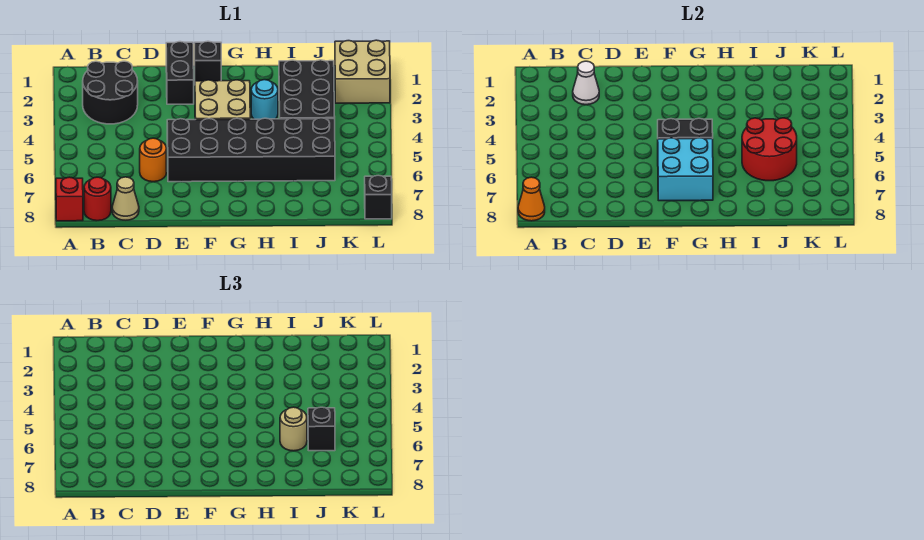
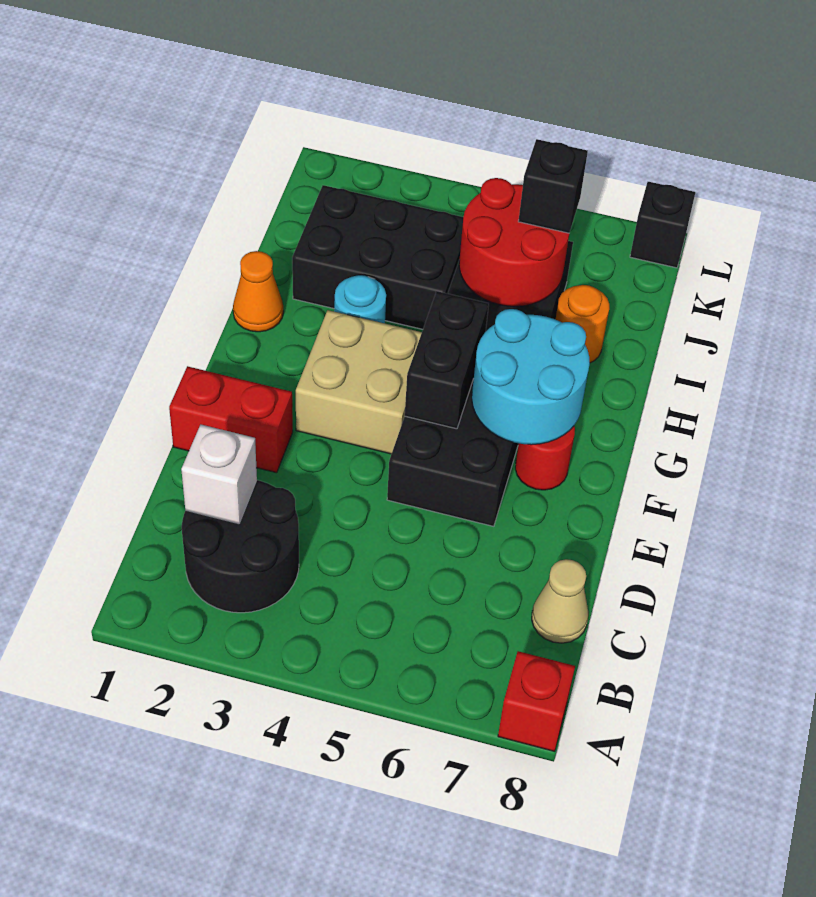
orange cone A8 level 2 -> orange cone H1 level 1
red round brick B8 level 1 -> red round brick F7 level 1
white cone C2 level 2 -> white brick C2 level 2
orange round brick D6 level 1 -> orange round brick I7 level 1
black brick E1:E2 level 1 -> red brick E1:E2 level 1
black brick F1 level 1 -> none
cyan brick F6:G7 level 2 -> cyan round brick F6:G7 level 2
tan round brick I6 level 3 -> none
tan brick K1:L2 level 1 -> none

